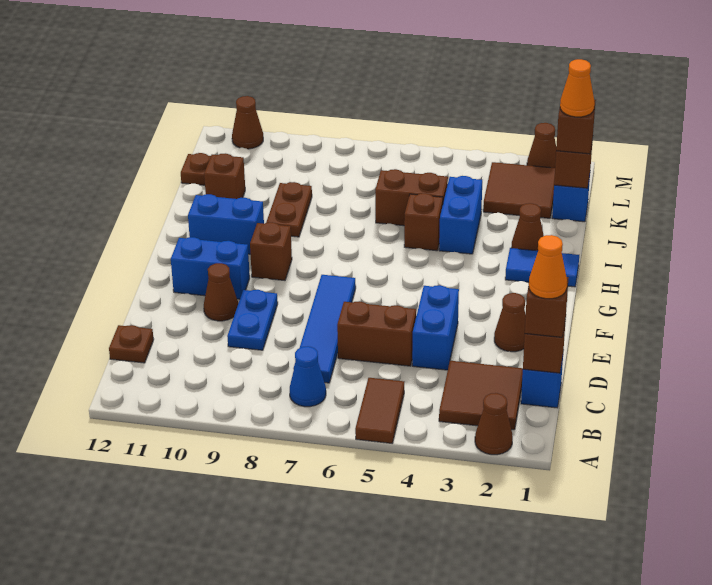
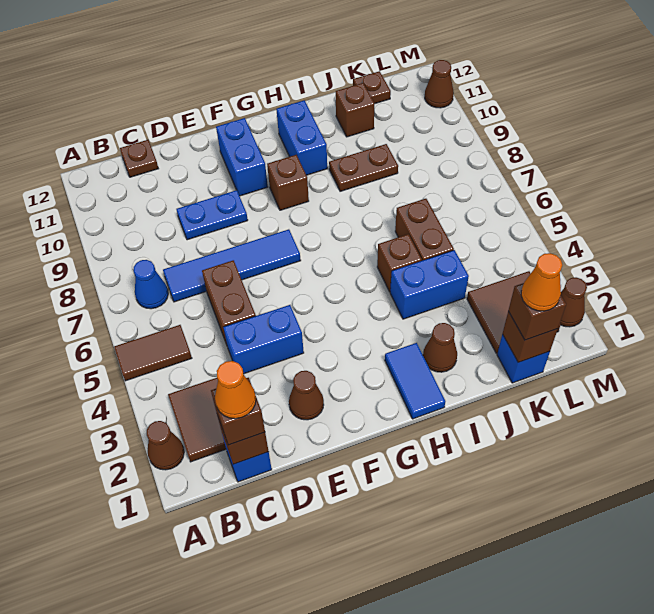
brown cone E10 level 1 -> none

